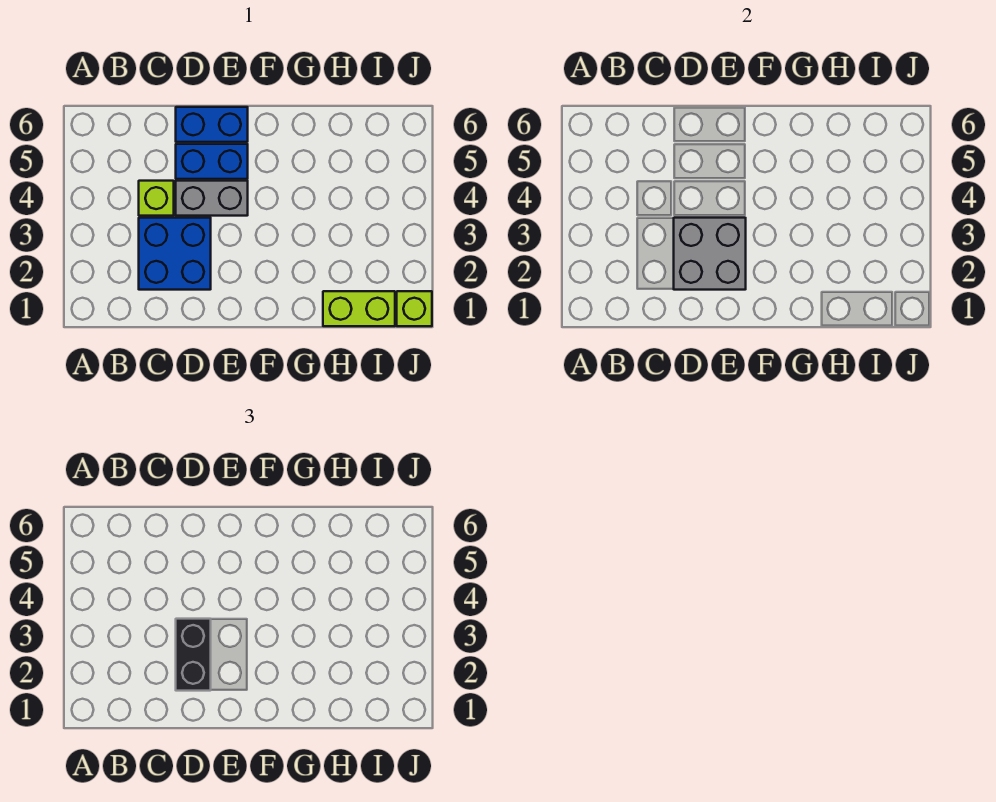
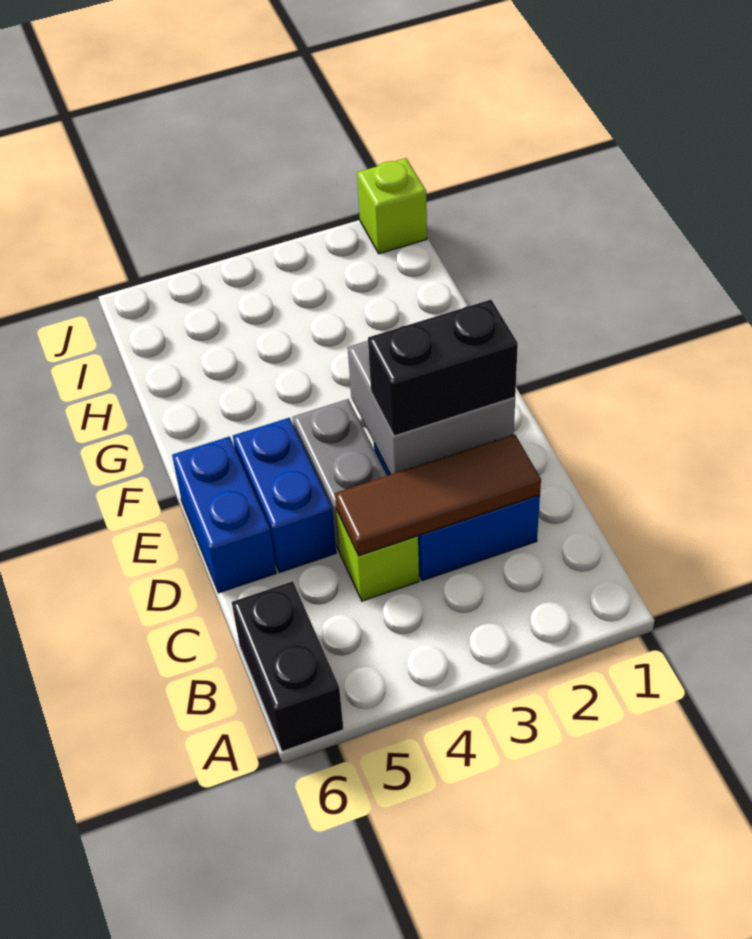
none -> black brick A6:B6 level 1
none -> brown tile C2:C4 level 2
lime brick H1:I1 level 1 -> none

